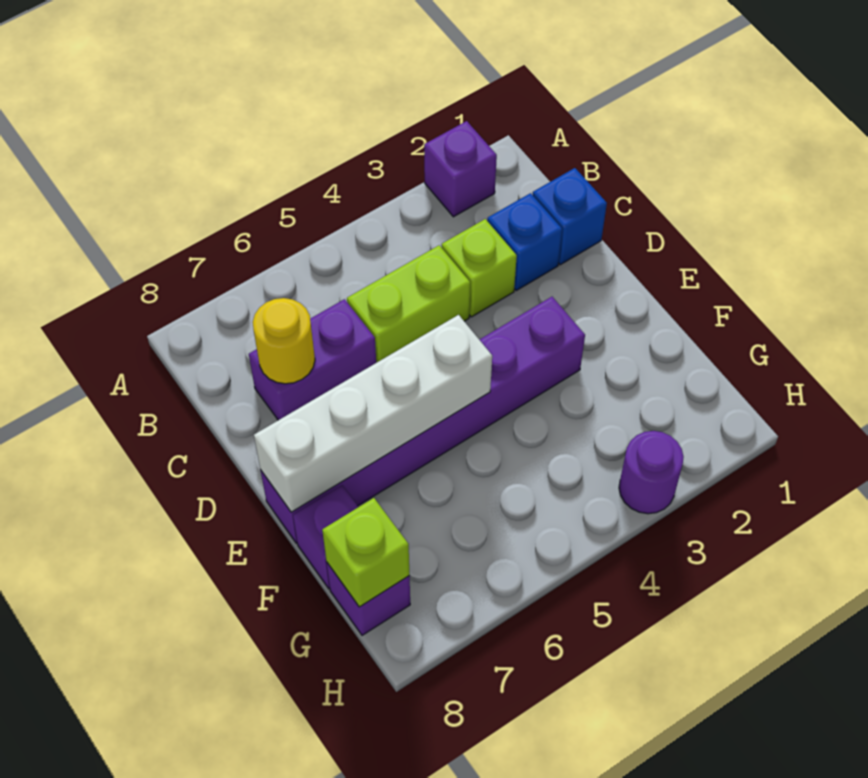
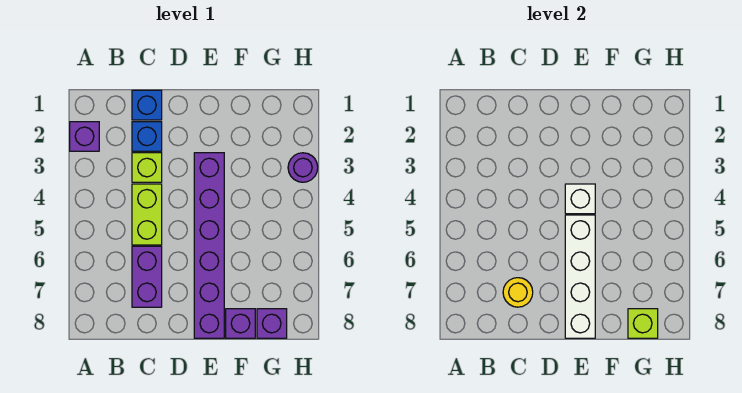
none -> white brick E4 level 2

